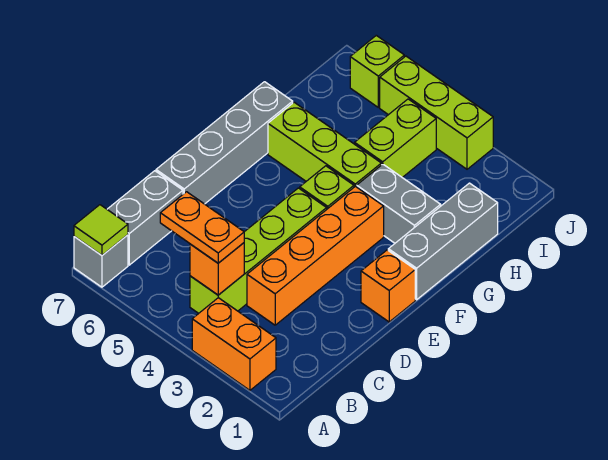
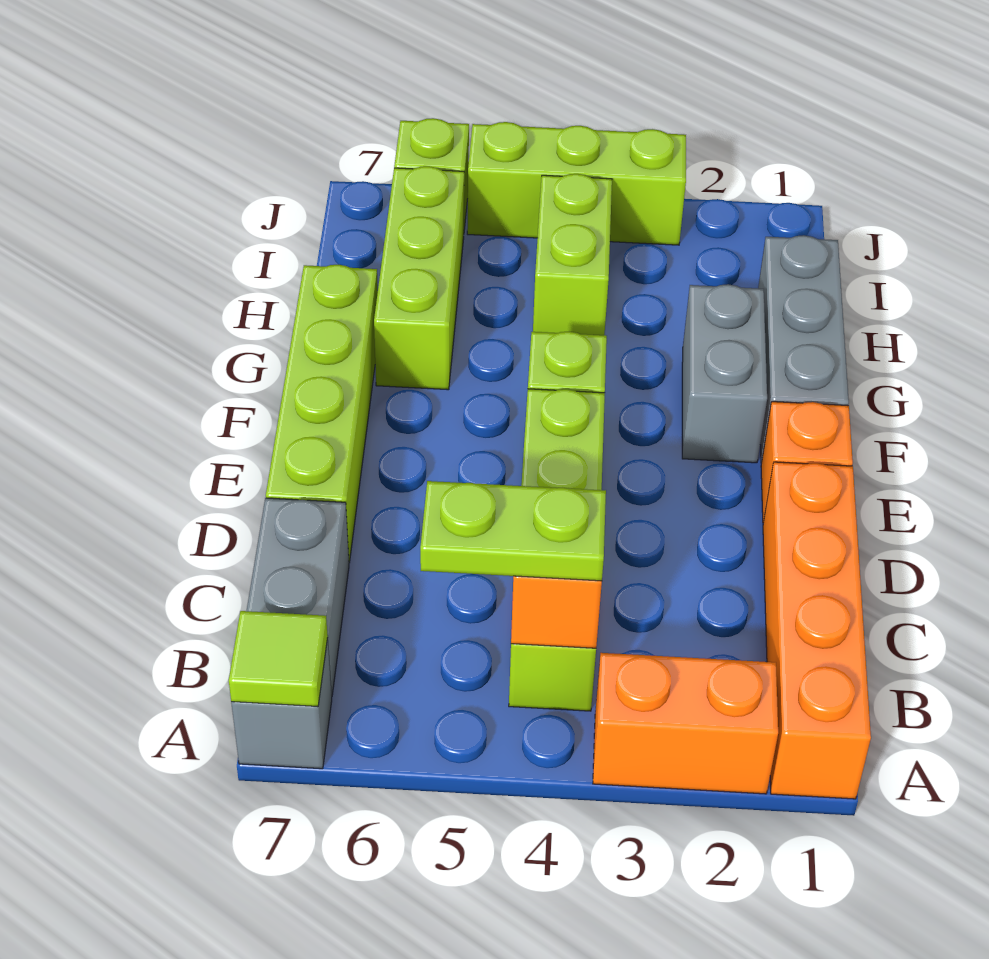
orange plate B4:B5 level 3 -> lime plate B4:B5 level 3
orange brick C3:F3 level 1 -> orange brick A1:D1 level 1
grey brick D7:G7 level 1 -> lime brick D7:G7 level 1
grey brick G2:G3 level 1 -> grey brick F2:G2 level 1
lime brick G4:G6 level 1 -> lime brick G6:I6 level 1

